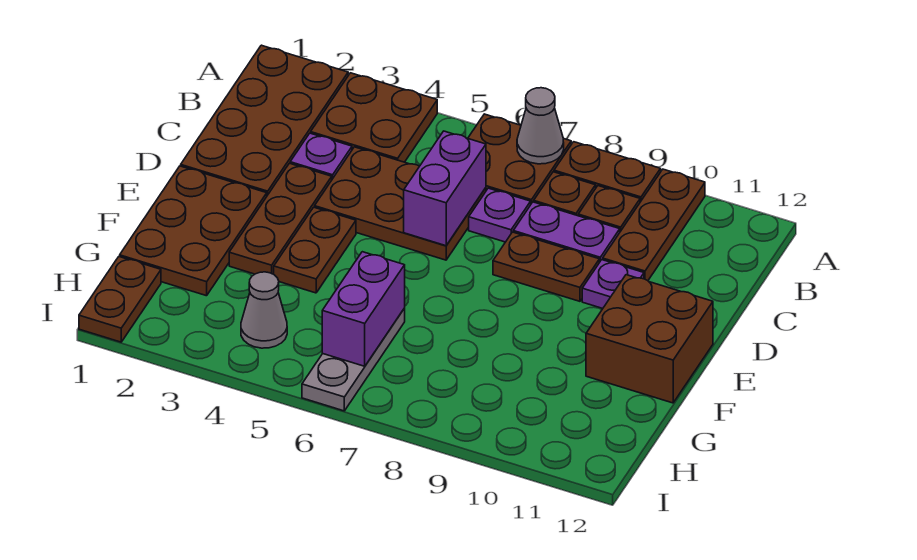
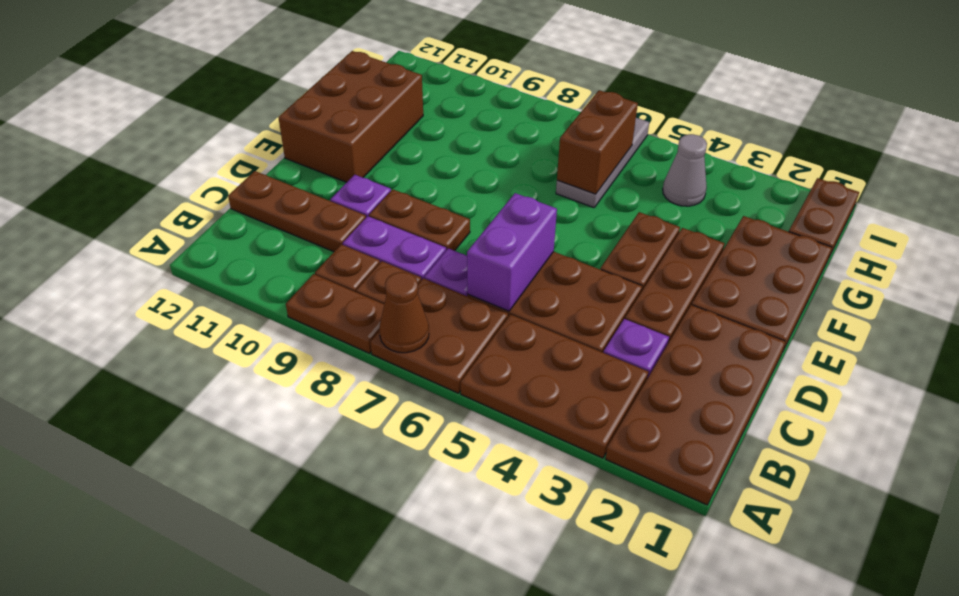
brown plate A3:B4 level 1 -> brown plate A3:B5 level 1
grey cone A7 level 2 -> brown cone A7 level 2
brown plate A10:C10 level 1 -> brown plate C10:C12 level 1
brown brick E11:F12 level 1 -> brown brick E11:G12 level 1
purple brick G6:H6 level 2 -> brown brick G6:H6 level 2

